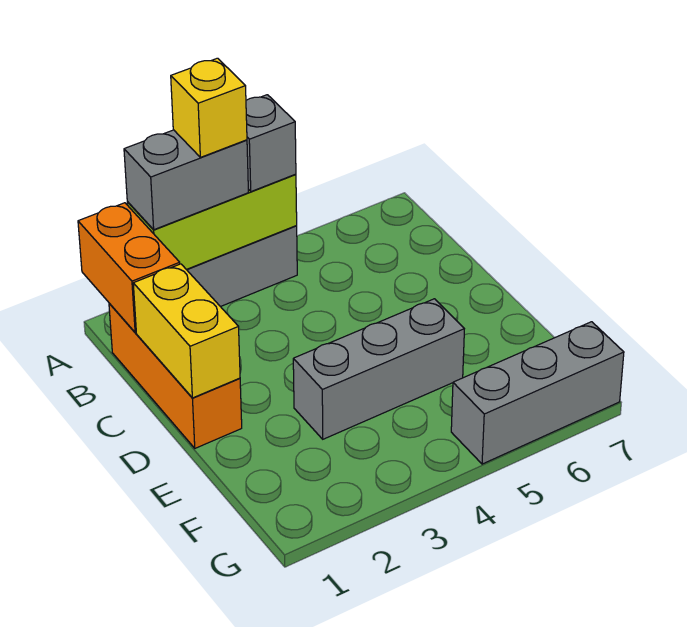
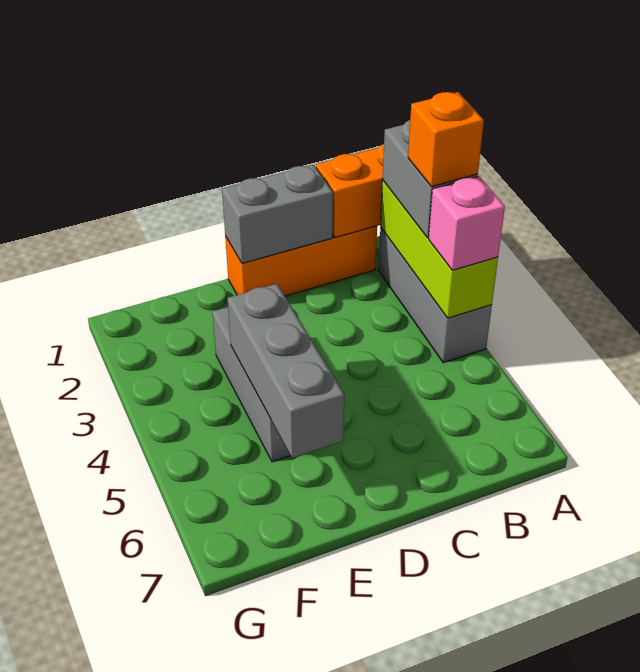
yellow brick A3 level 4 -> orange brick A3 level 4
grey brick A4 level 3 -> pink brick A4 level 3
yellow brick C1:D1 level 2 -> grey brick C1:D1 level 2
grey brick G5:G7 level 1 -> grey brick E4:E6 level 2

